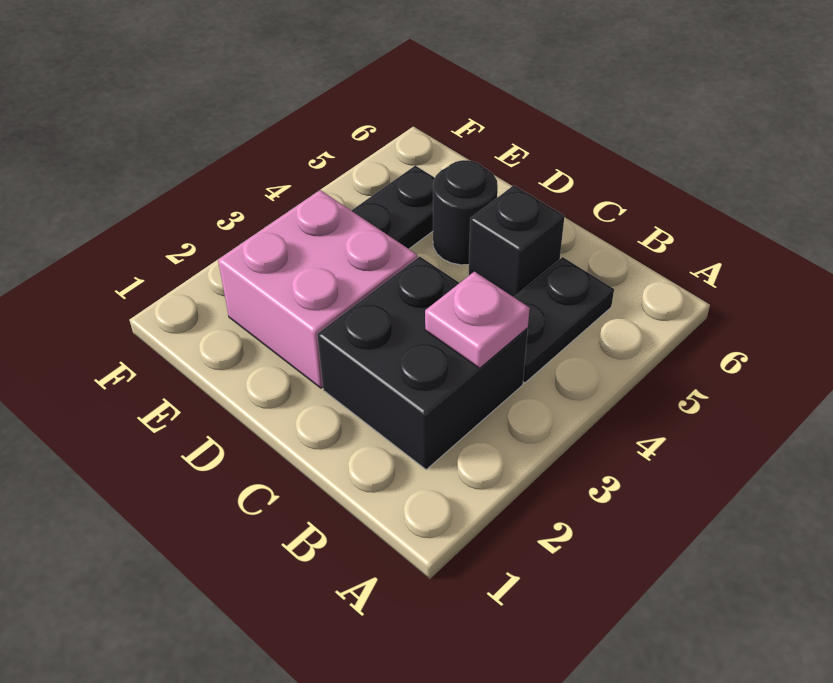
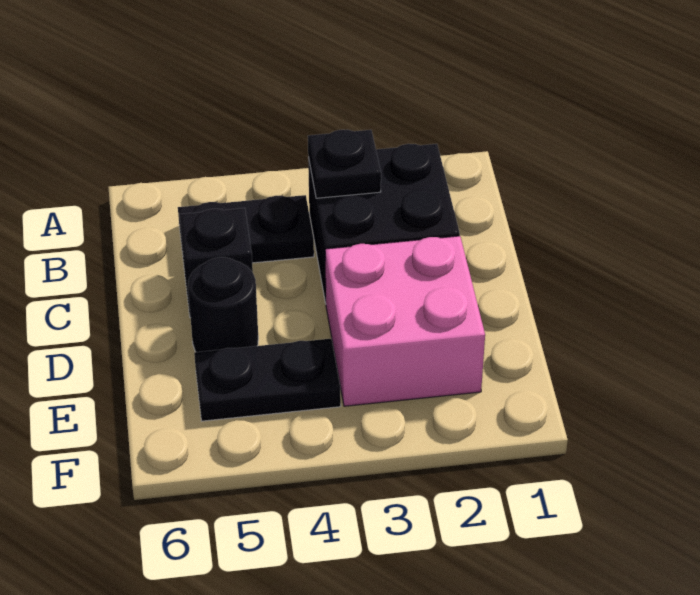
pink plate B3 level 2 -> black plate B3 level 2

